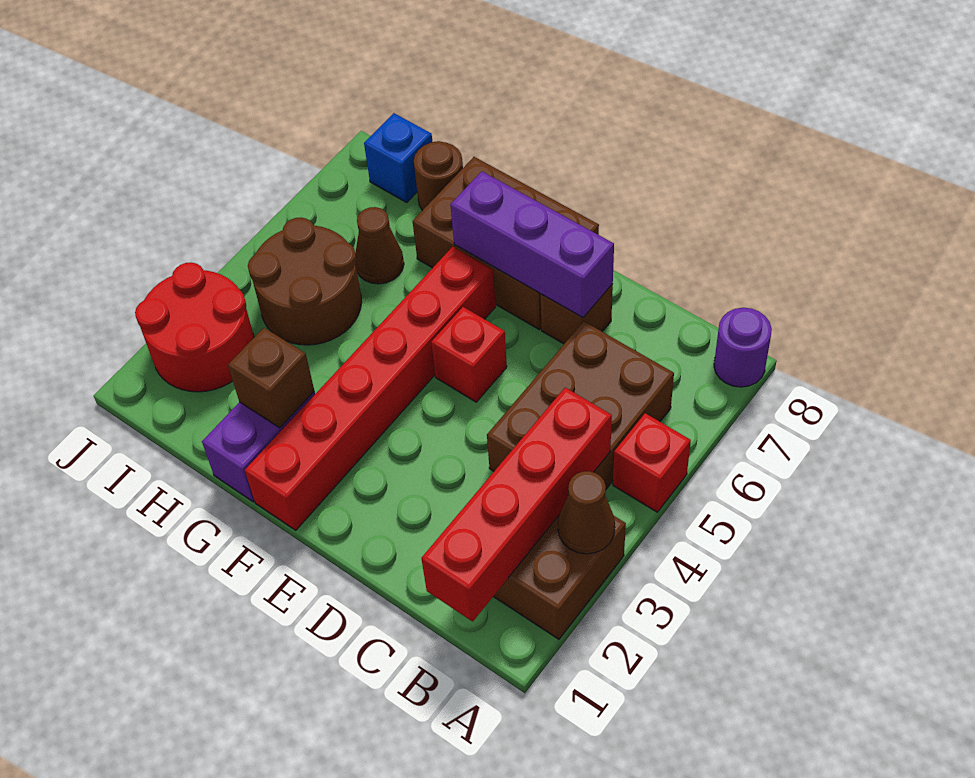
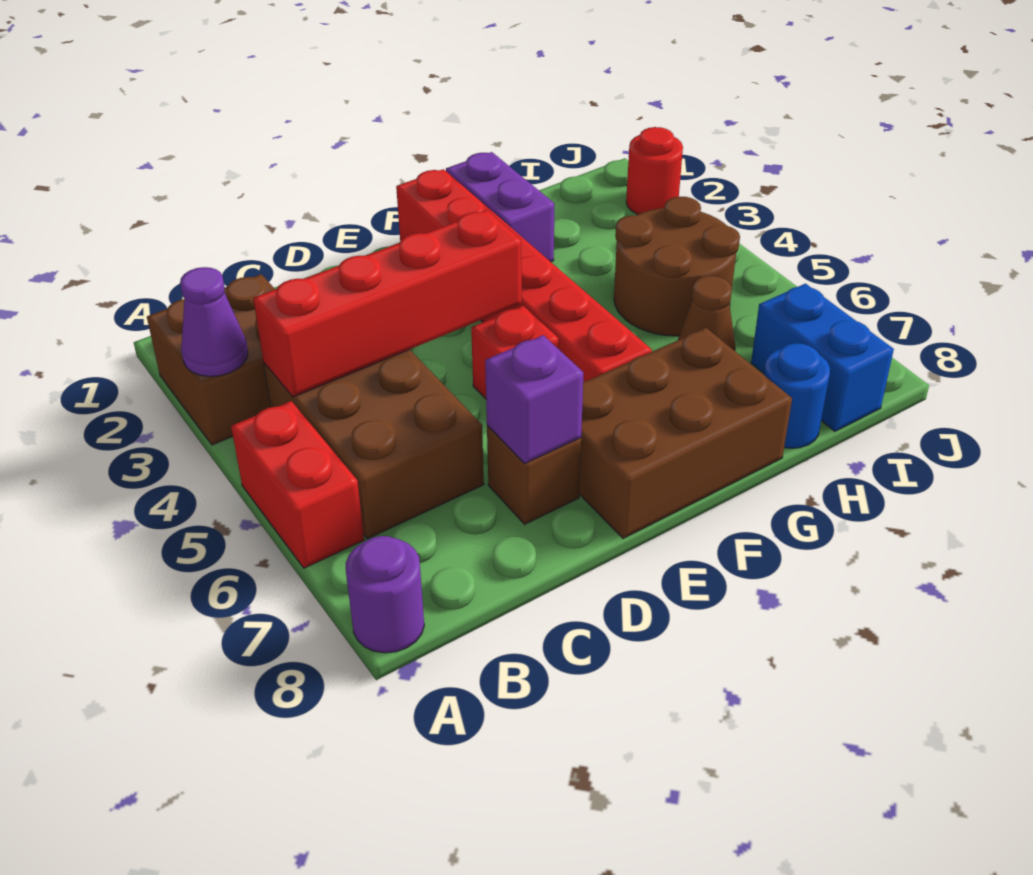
brown cone A3 level 2 -> purple cone A3 level 2
red brick A5 level 1 -> red brick A5:A6 level 1
red brick B1:B4 level 2 -> red brick B4:E4 level 2
purple brick D7:F7 level 2 -> purple brick D7 level 2
brown brick G2 level 2 -> none
brown round brick H8 level 1 -> blue round brick H8 level 1
red round brick I2:J3 level 1 -> red round brick J2 level 1
blue brick I8 level 1 -> blue brick I7:I8 level 1

